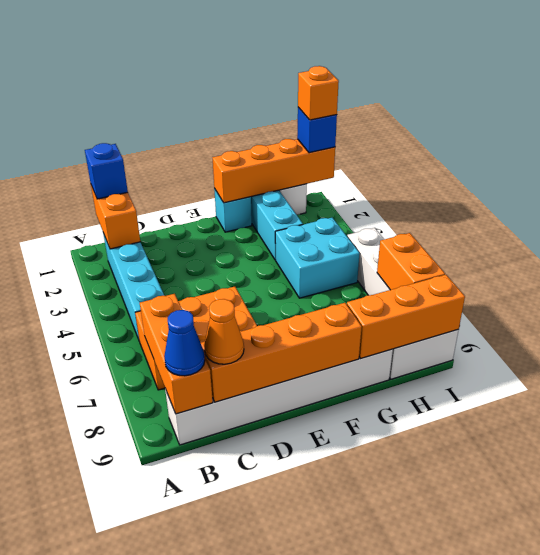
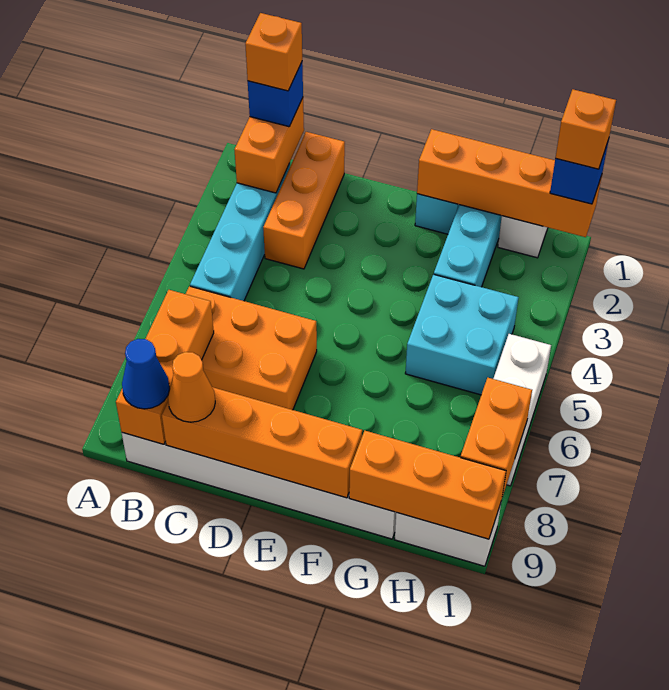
none -> orange brick B1 level 4
none -> orange brick C1:C3 level 1

